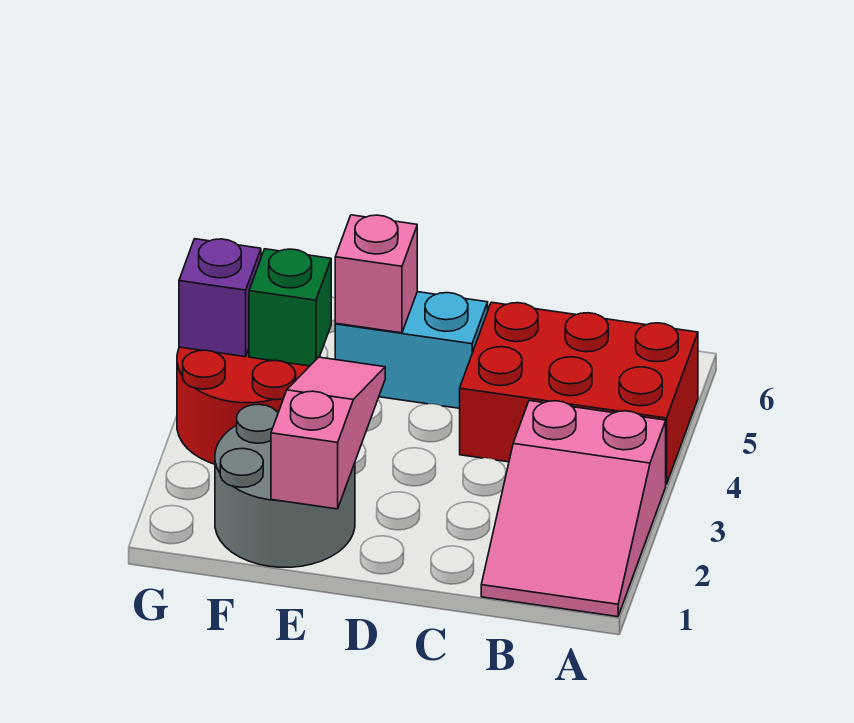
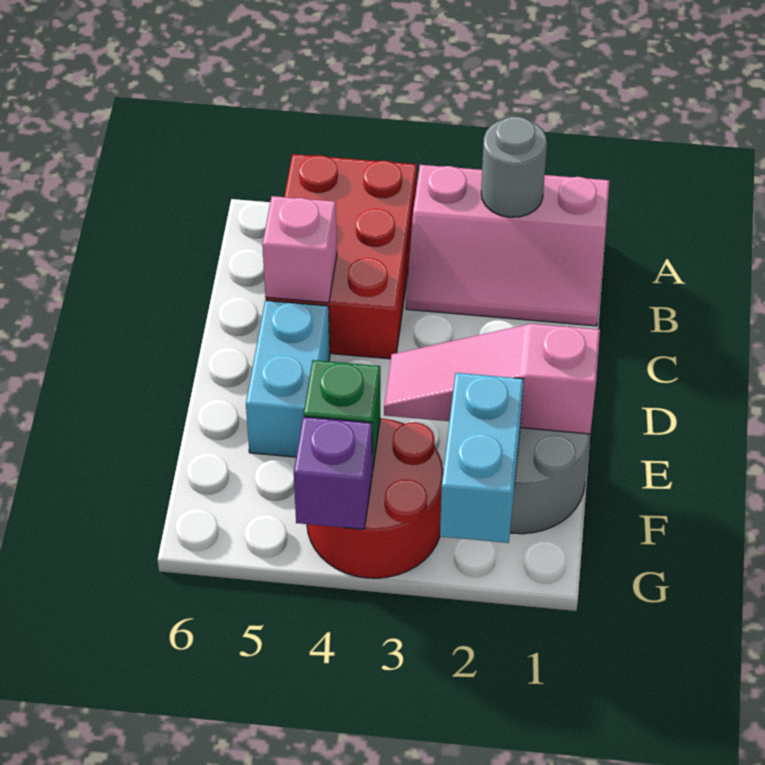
pink slope A1:B3 level 1 top 3 -> pink slope A1:B3 level 1 top A
none -> grey round brick A2 level 2
pink brick E5 level 2 -> pink brick C5 level 2
none -> cyan brick F2:G2 level 2

